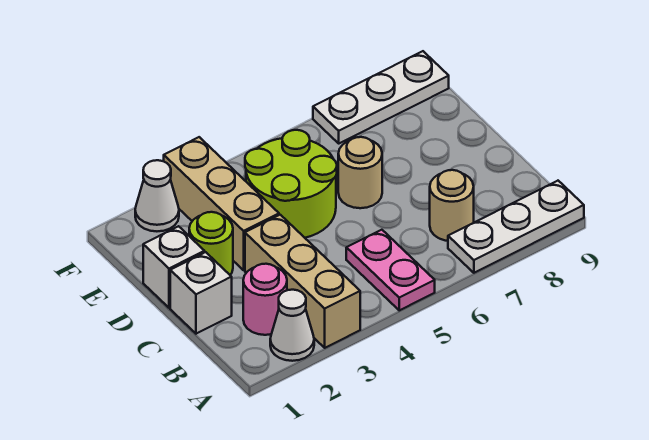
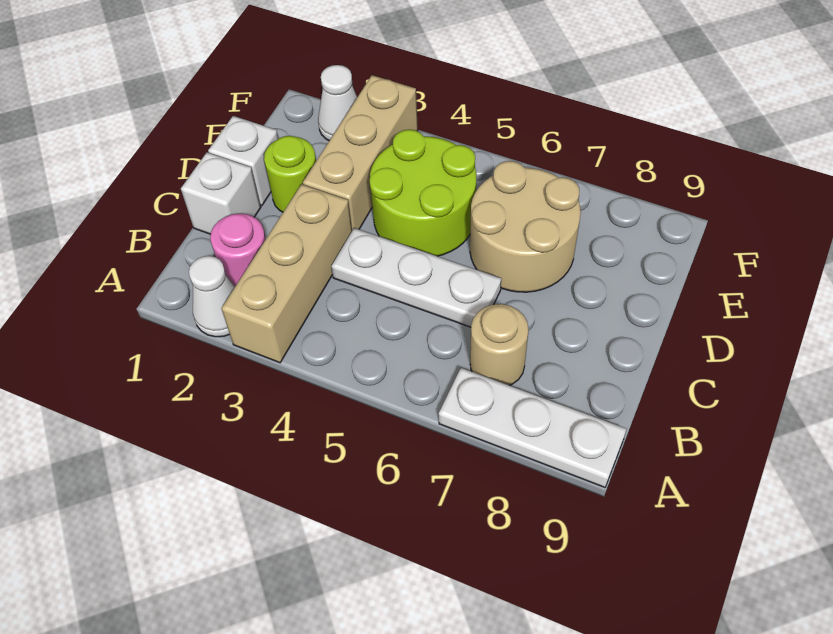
pink plate A5:B5 level 1 -> none
tan round brick D6 level 1 -> tan round brick D6:E7 level 1
white plate F7:F9 level 1 -> white plate C4:C6 level 1

